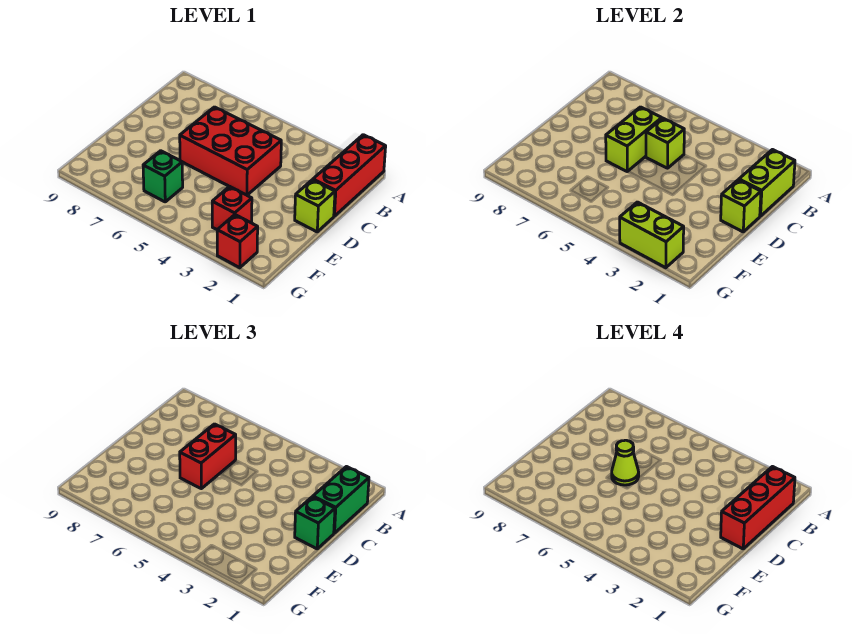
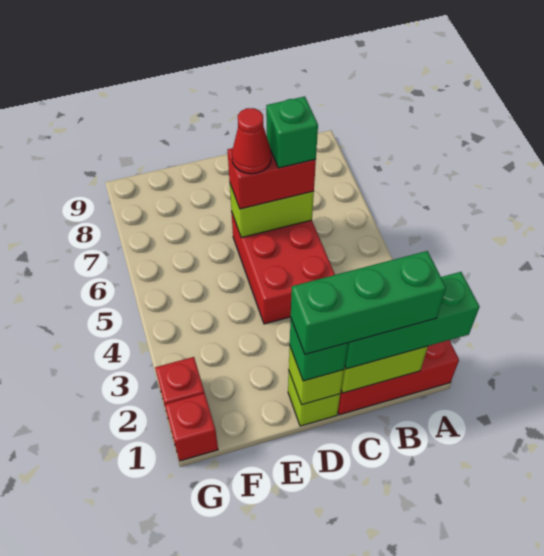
green brick B1:C1 level 3 -> green brick A1:C1 level 3
red brick B1:D1 level 4 -> green brick B1:D1 level 4
lime brick C5 level 2 -> none
lime cone D6 level 4 -> red cone D6 level 4
red brick F3 level 1 -> red brick G1 level 1
green brick F6 level 1 -> green brick C6 level 4
lime brick G2:G3 level 2 -> none

